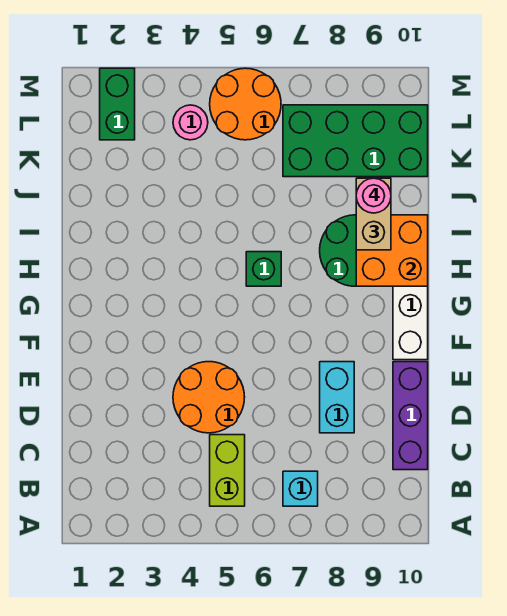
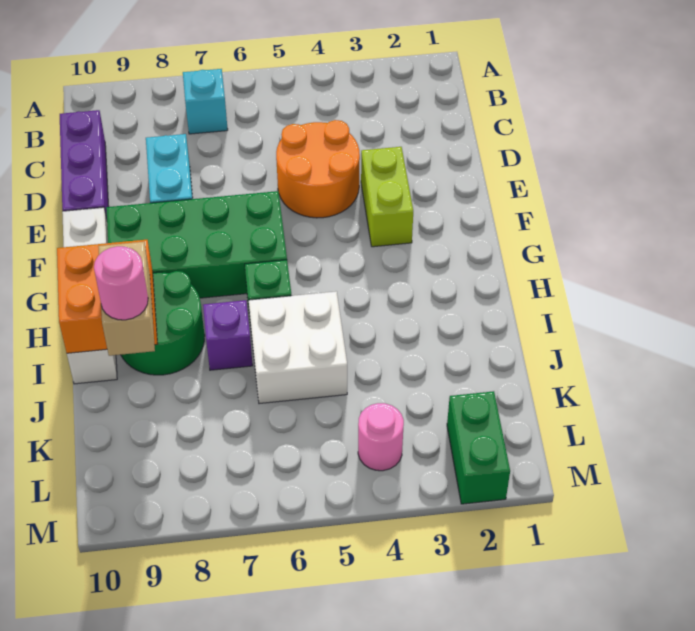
lime brick B5:C5 level 1 -> lime brick E3:F3 level 1
none -> white brick I5:J6 level 1
none -> purple brick I7 level 1
green brick K7:L10 level 1 -> green brick F6:G9 level 1
orange round brick L5:M6 level 1 -> none

